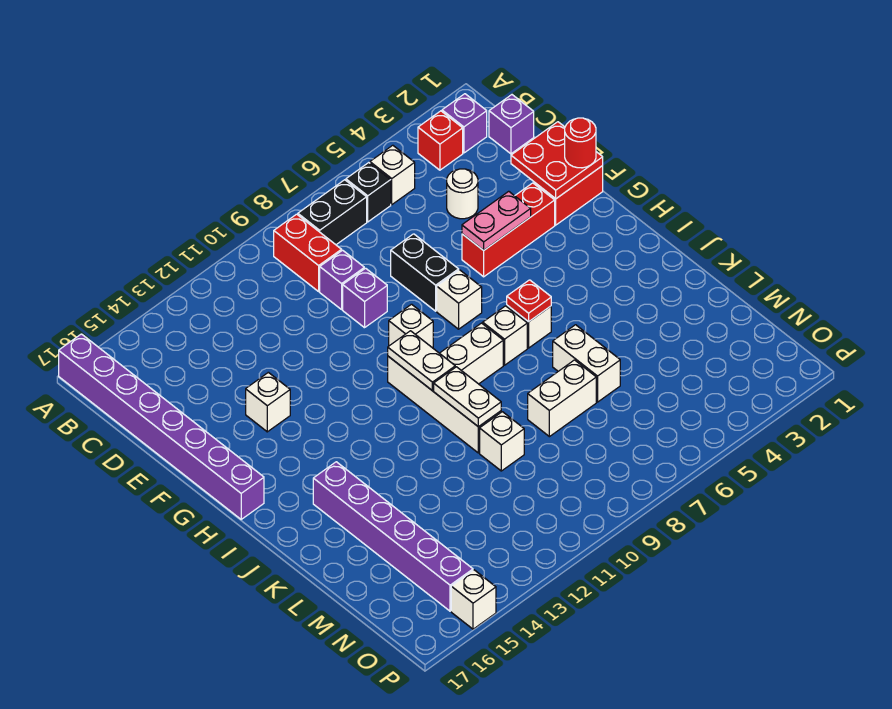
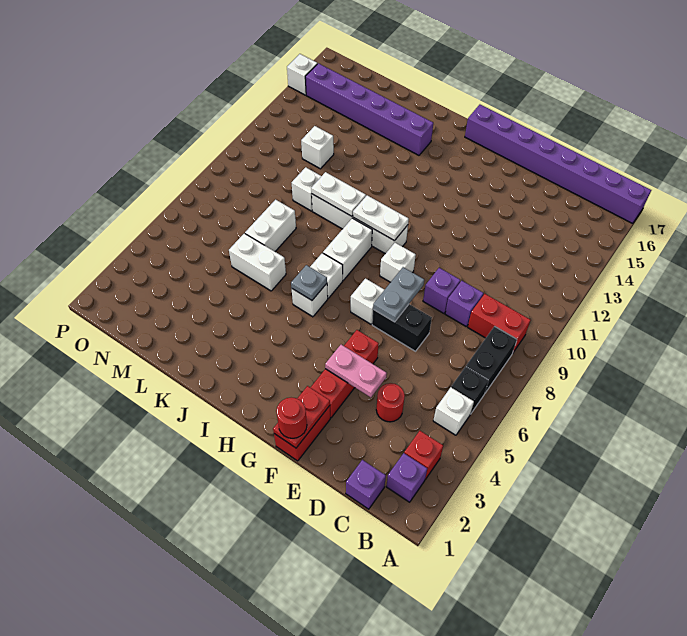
white round brick D4 level 1 -> red round brick D4 level 1
red plate E1:F2 level 2 -> red plate F1:F2 level 2
pink plate F4:F5 level 2 -> pink plate E4:F4 level 2
none -> grey plate F7:F8 level 2
white brick F14 level 1 -> white brick M12 level 1
red plate I6 level 2 -> grey plate I6 level 2

